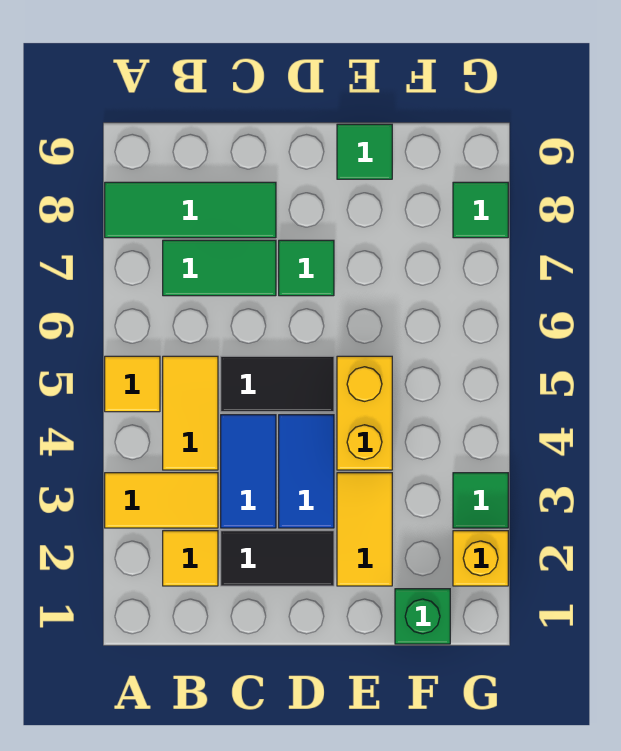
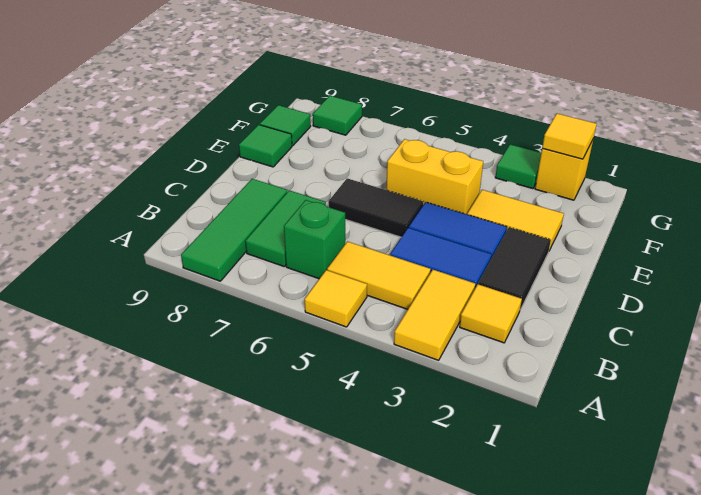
black tile C5:D5 level 1 -> black tile D5:D6 level 1
green tile D7 level 1 -> green tile F9 level 1
green brick F1 level 1 -> green brick B6 level 1
none -> yellow tile G2 level 2

